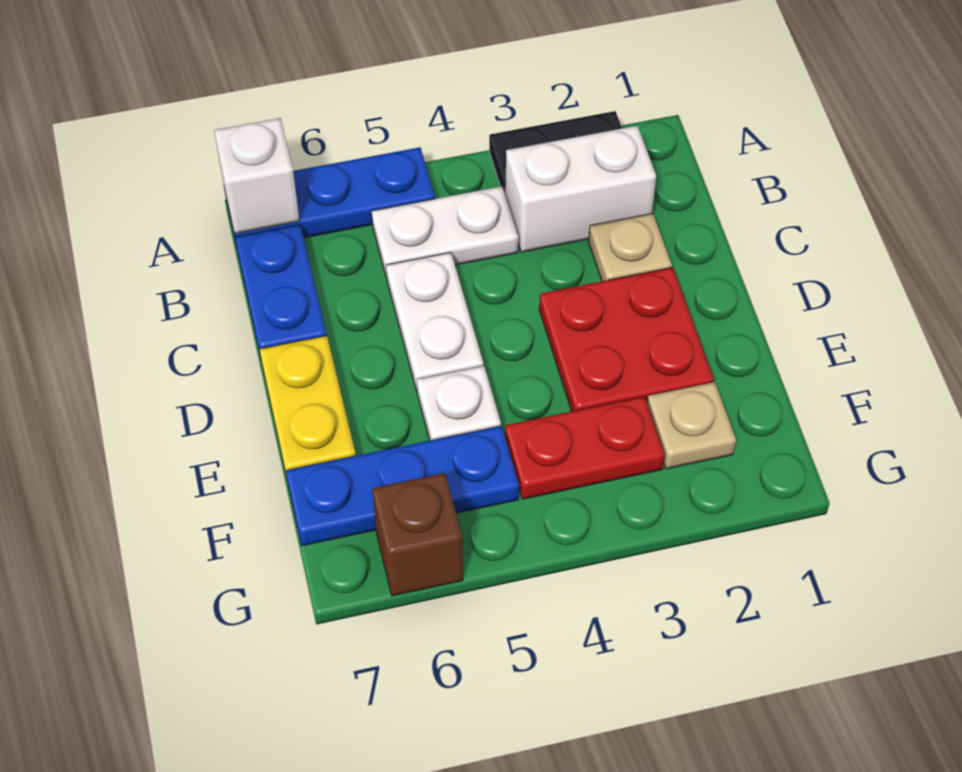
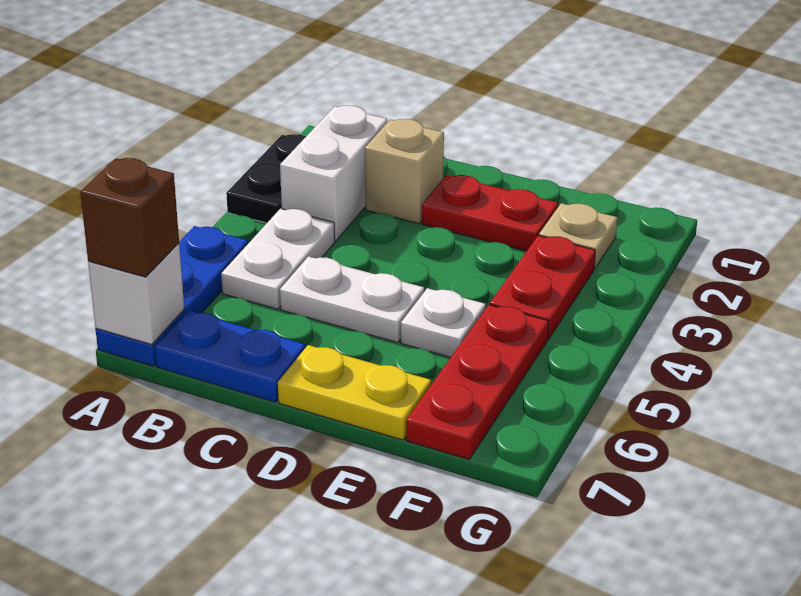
tan plate C2 level 1 -> tan brick C2 level 1
red plate D2:E3 level 1 -> red plate D2:E2 level 1
blue plate F5:F7 level 1 -> red plate F5:F7 level 1
brown brick G6 level 1 -> brown brick A7 level 3

